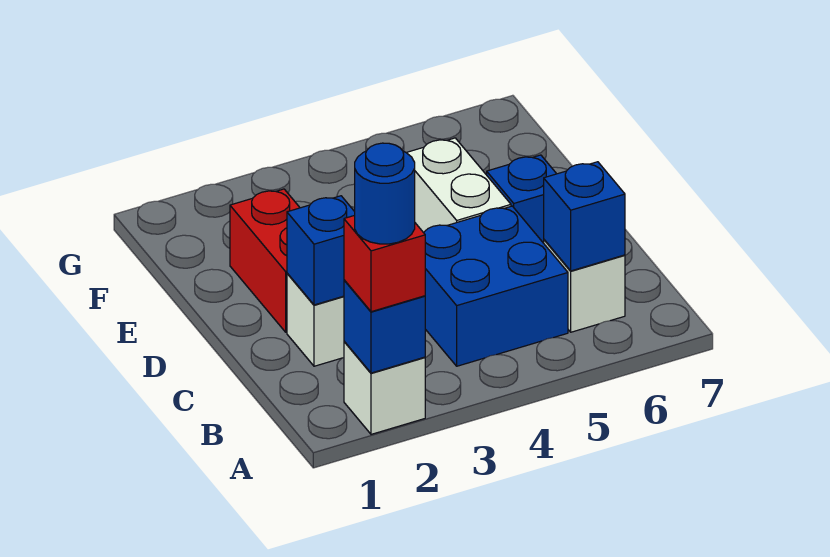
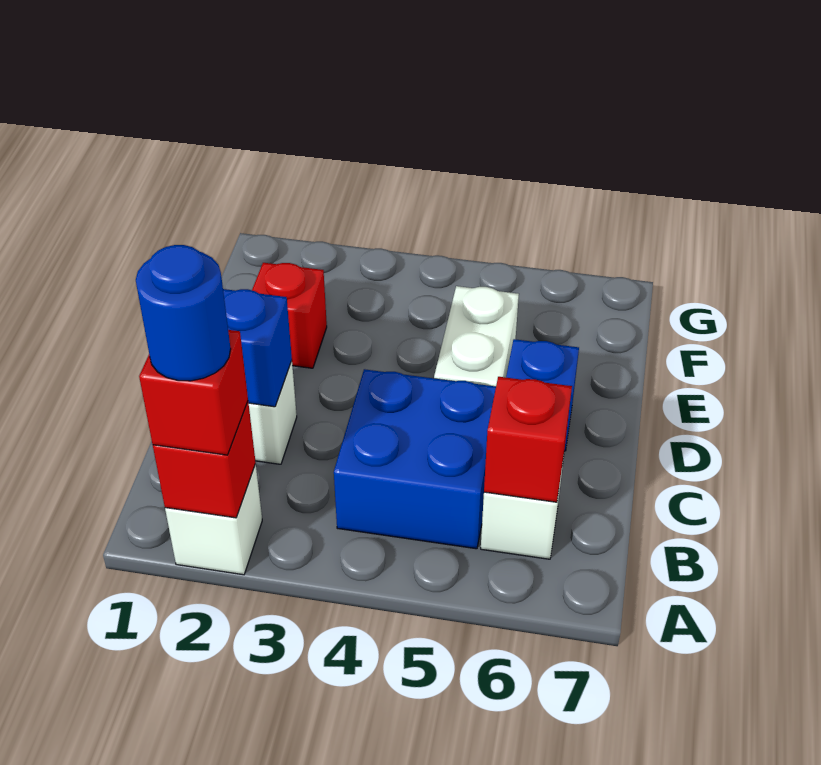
blue brick A2 level 2 -> red brick A2 level 2
blue brick B6 level 2 -> red brick B6 level 2
red brick D2:E2 level 1 -> red brick E2 level 1

